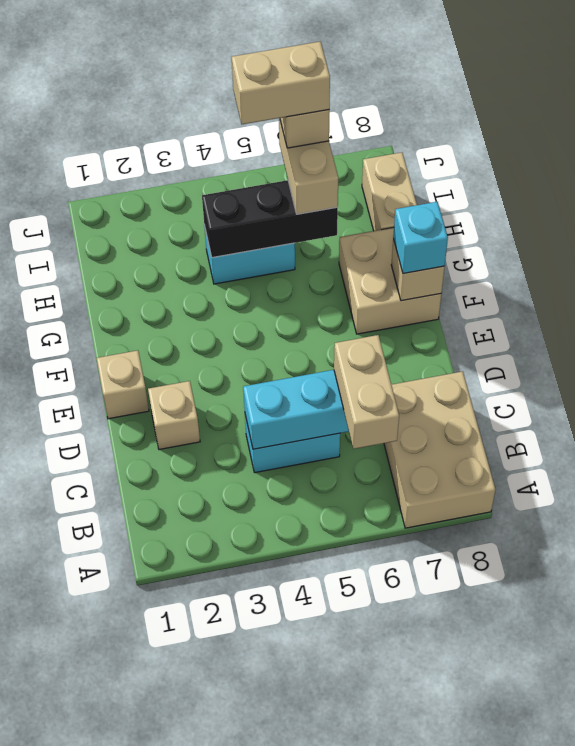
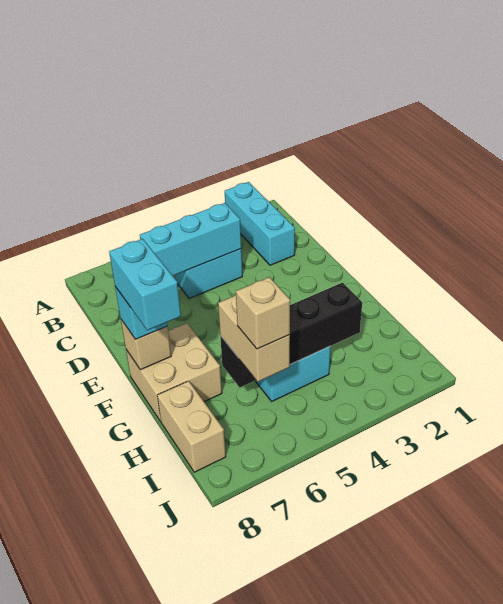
none -> cyan brick A2:C2 level 1
tan brick A7:C8 level 1 -> none
tan brick B6:C6 level 3 -> none
tan brick D2 level 1 -> none
tan brick E1 level 1 -> none
none -> cyan brick F8:G8 level 4
black brick H4:H6 level 2 -> black brick H3:H6 level 2
tan brick I5:I6 level 5 -> none

